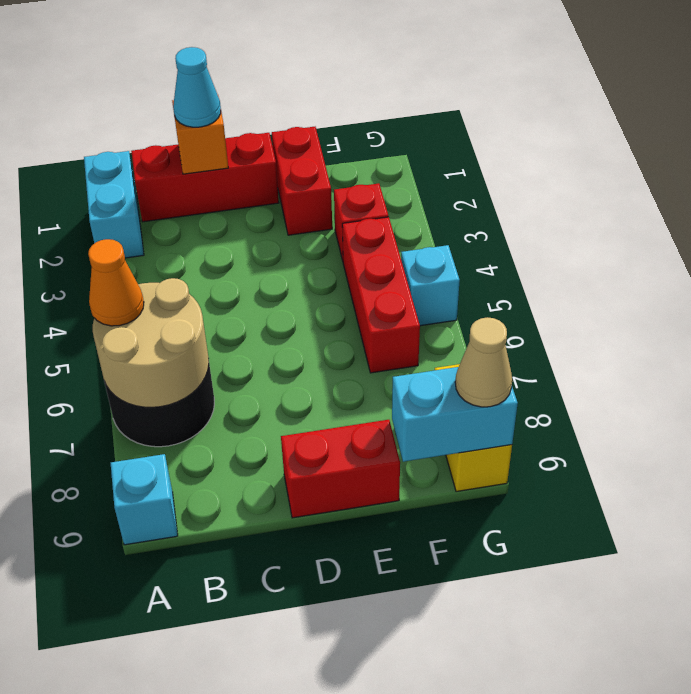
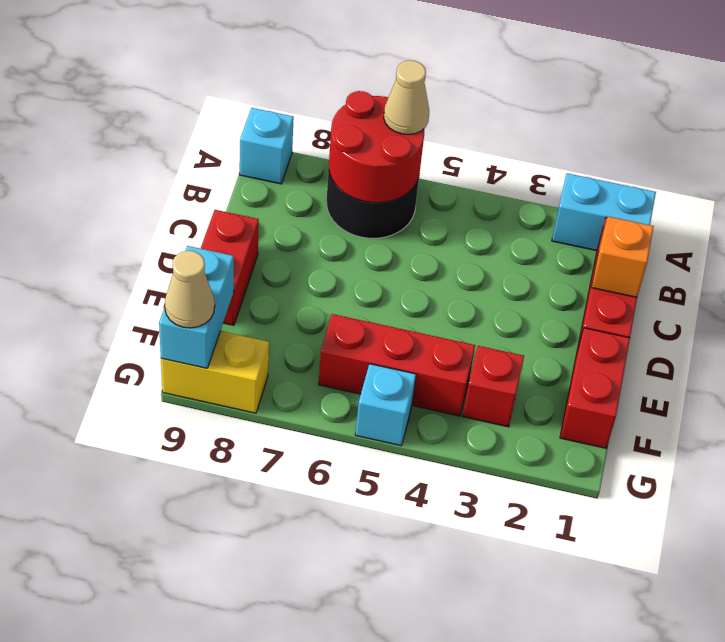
tan round brick A6:B7 level 2 -> red round brick A6:B7 level 2
orange cone A6 level 3 -> tan cone A6 level 3
cyan cone C1 level 3 -> none
red brick E1:E2 level 1 -> red brick E1:F1 level 1

